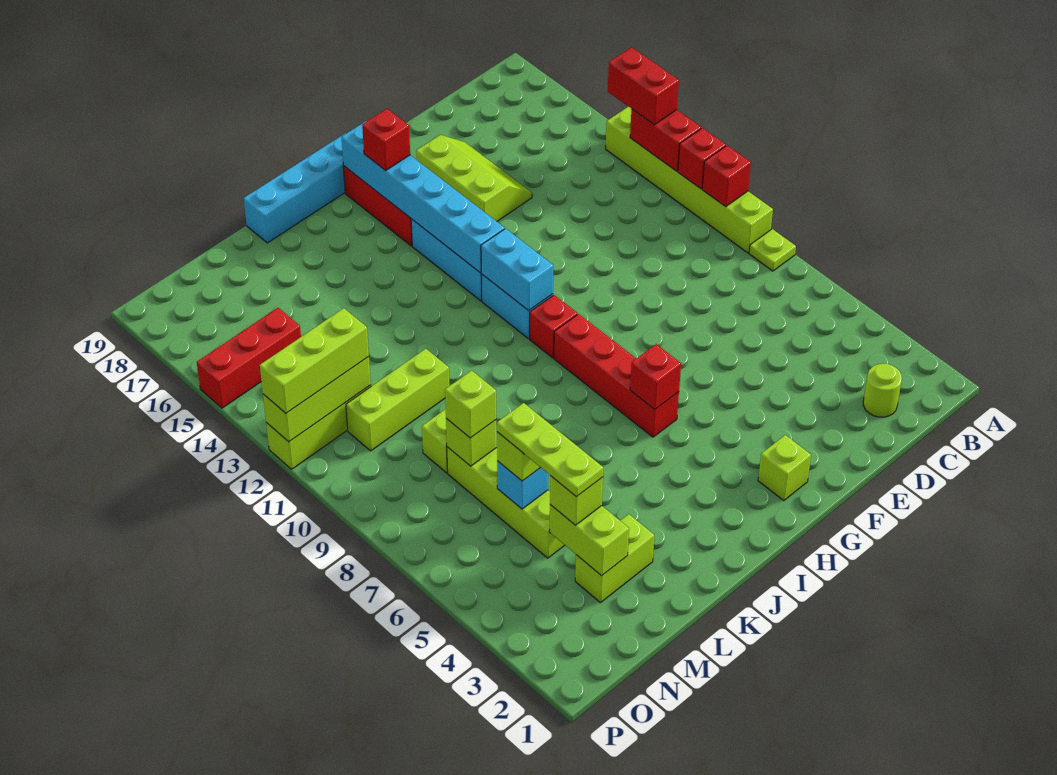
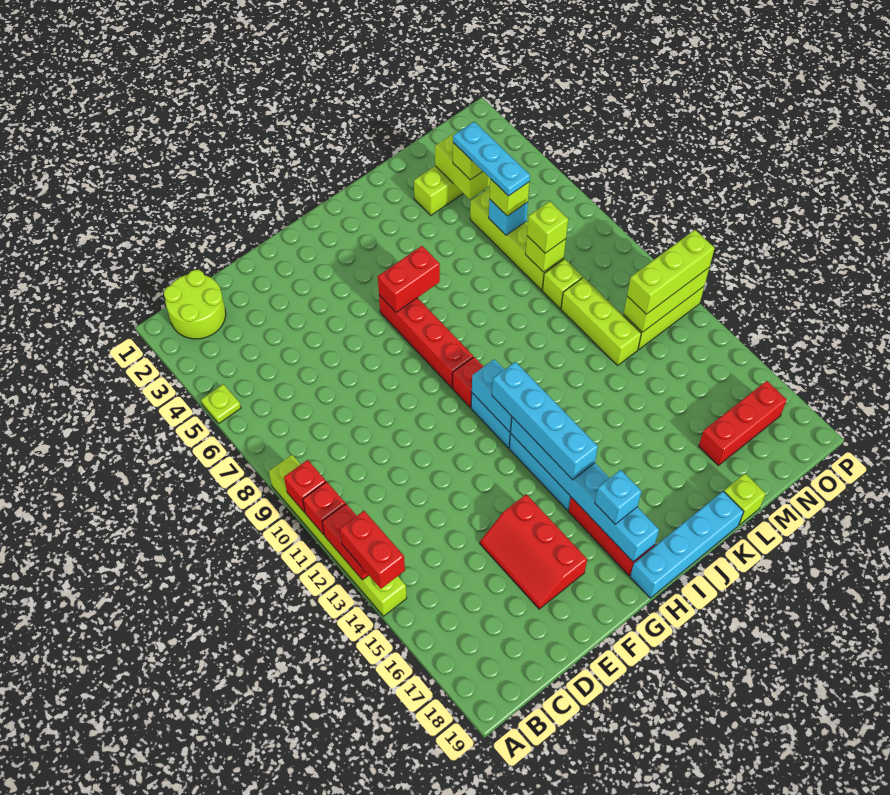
lime plate A8 level 1 -> lime plate A5 level 1
lime round brick C2 level 1 -> lime round brick B1:C2 level 1
lime slope E15:F17 level 1 top F -> red slope E15:F17 level 1 top F
lime brick G2 level 1 -> lime brick L19 level 1
red brick H6 level 2 -> red brick H6:I6 level 2
none -> cyan brick H12:H15 level 3
red brick H17 level 3 -> cyan brick H17 level 3
lime brick L11:N11 level 1 -> lime brick M10:M12 level 1
lime plate M4:M6 level 4 -> cyan plate M4:M6 level 4
red brick N15:P15 level 1 -> red brick M17:O17 level 1

